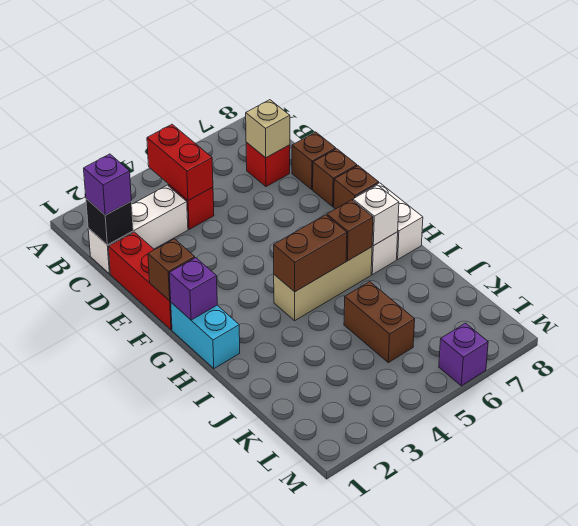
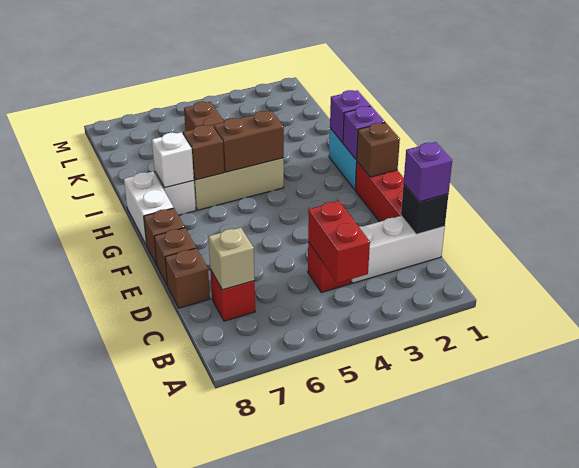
purple brick M6 level 1 -> purple brick H1 level 2

